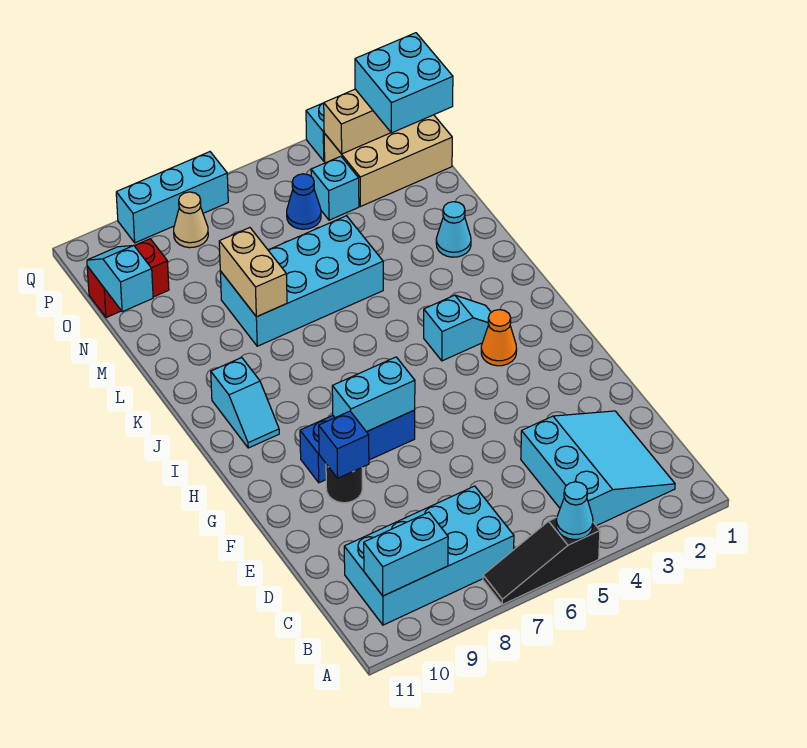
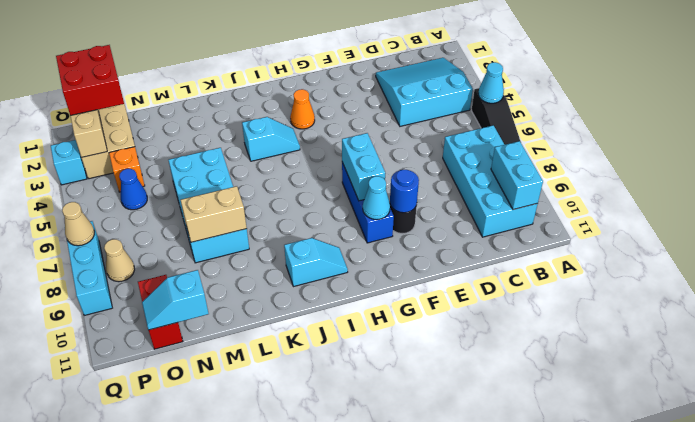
blue brick F9 level 2 -> blue round brick F9 level 2
cyan slope I3:I4 level 1 top 4 -> cyan slope I4:J4 level 1 top J
cyan cone L2 level 1 -> cyan cone G9 level 2
cyan brick O1:P2 level 3 -> red brick O1:P2 level 3
cyan brick O4 level 1 -> orange brick O4 level 1
none -> tan cone Q7 level 2

